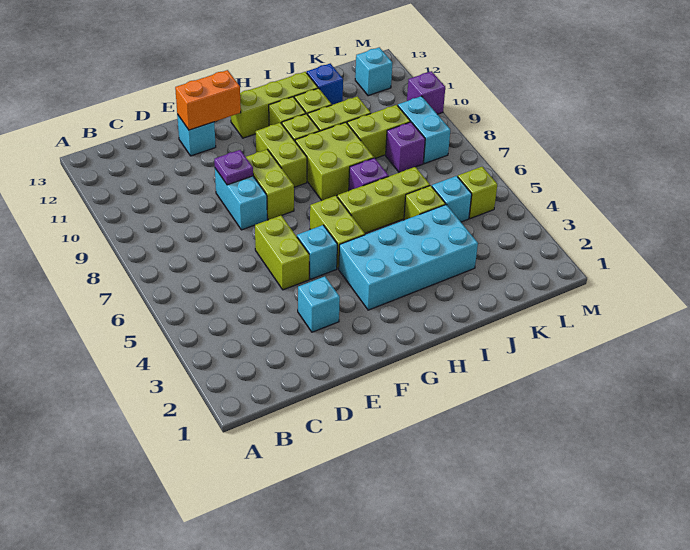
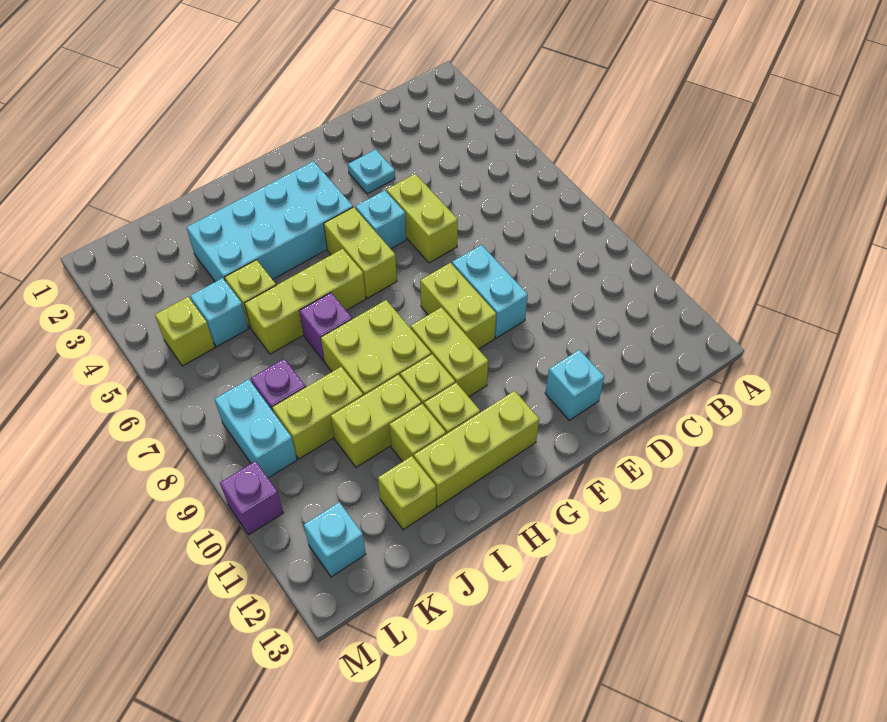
cyan brick E3 level 1 -> cyan plate E3 level 1
purple plate E9 level 2 -> none
orange brick E12:F12 level 2 -> none
blue brick J12 level 1 -> lime brick J12 level 1

